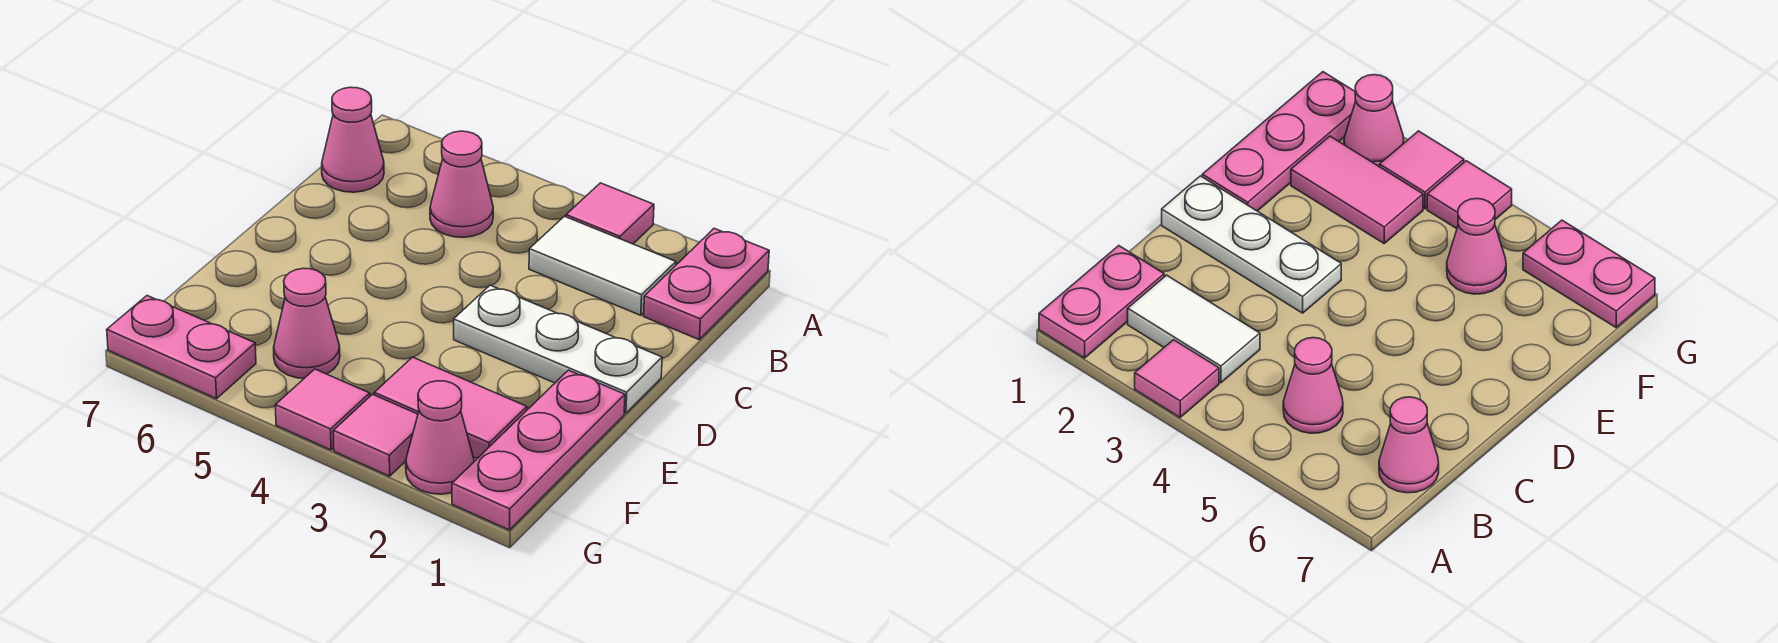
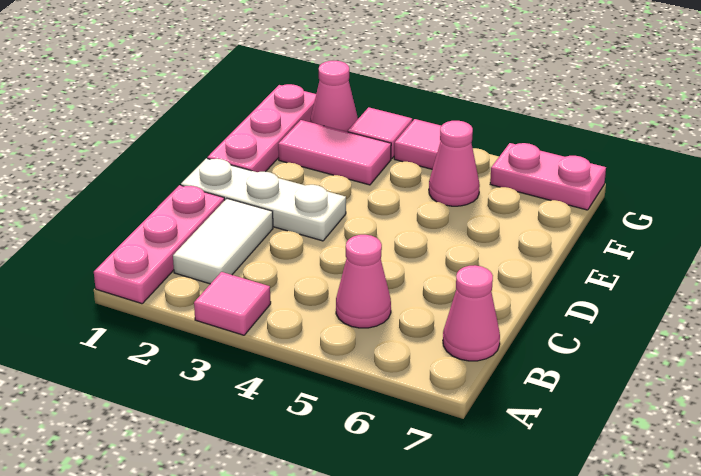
pink plate A1:B1 level 1 -> pink plate A1:C1 level 1
white tile B2:B3 level 1 -> white tile B2:C2 level 1

